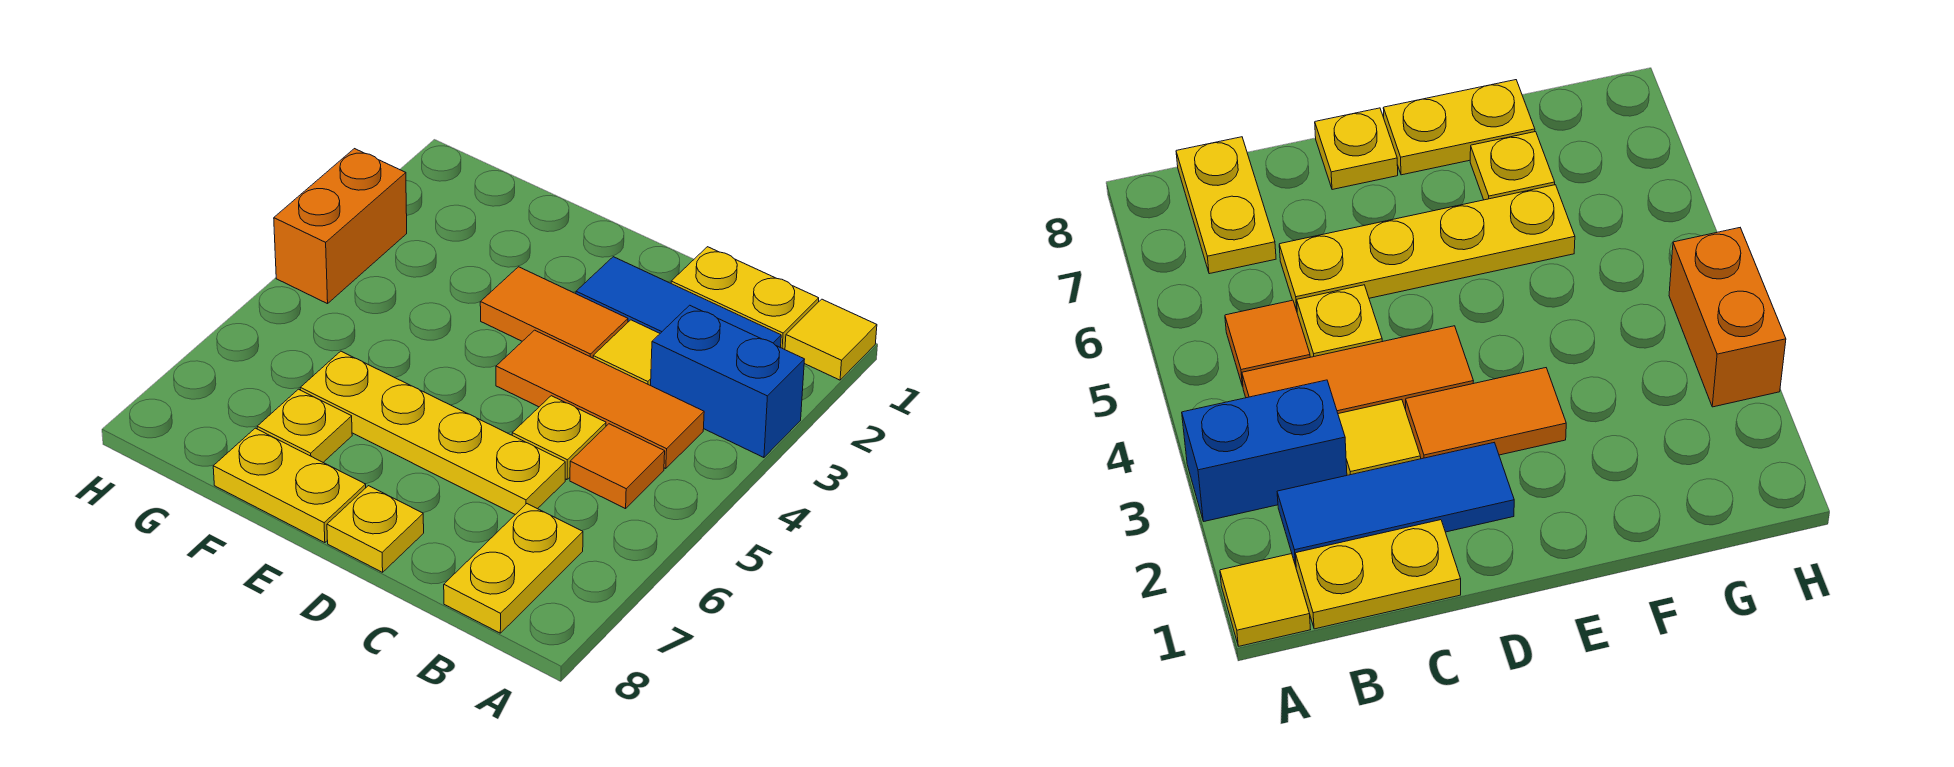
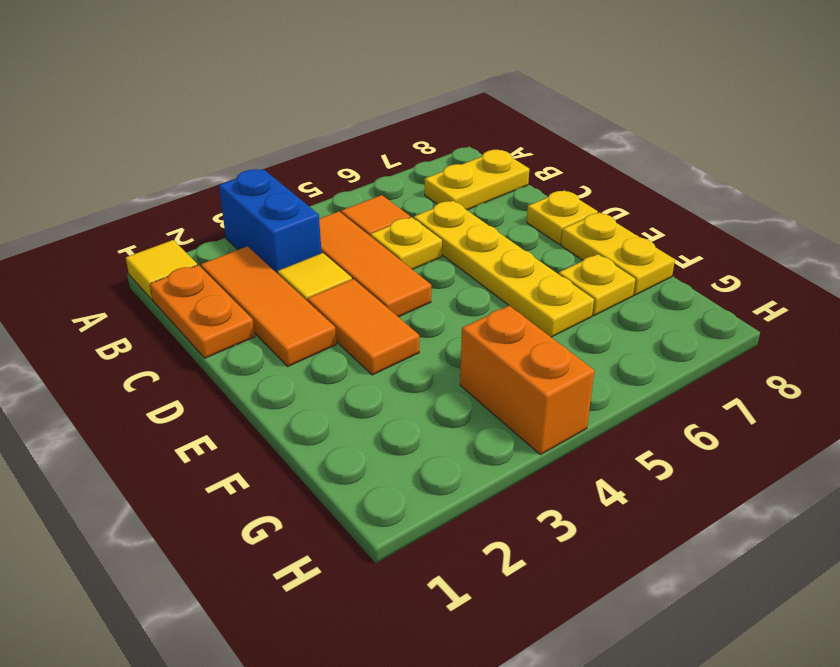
yellow plate B1:C1 level 1 -> orange plate B1:C1 level 1
blue tile B2:D2 level 1 -> orange tile B2:D2 level 1
orange brick H3:H4 level 1 -> orange brick G4:H4 level 1

